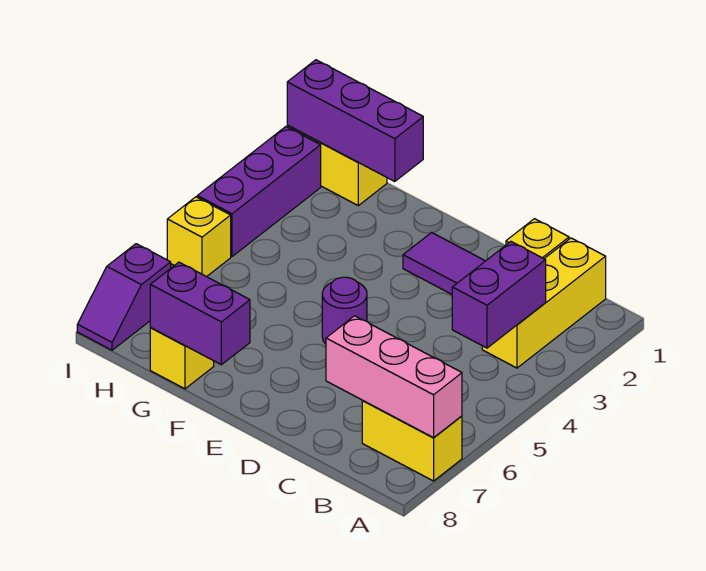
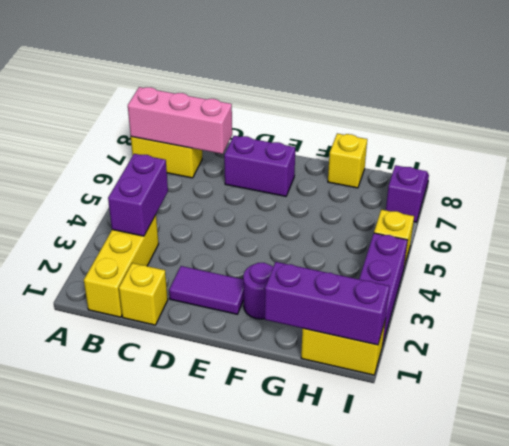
purple round brick E5 level 1 -> purple round brick F2 level 1
purple brick F8:G8 level 2 -> purple brick D7:E7 level 1

